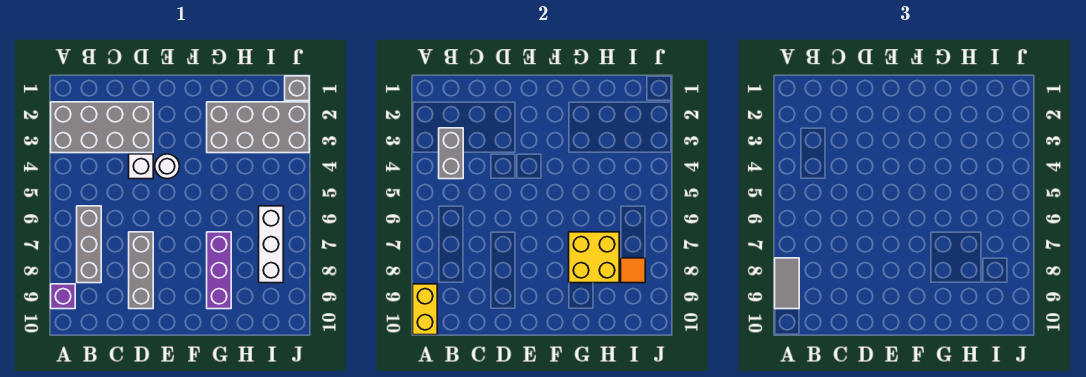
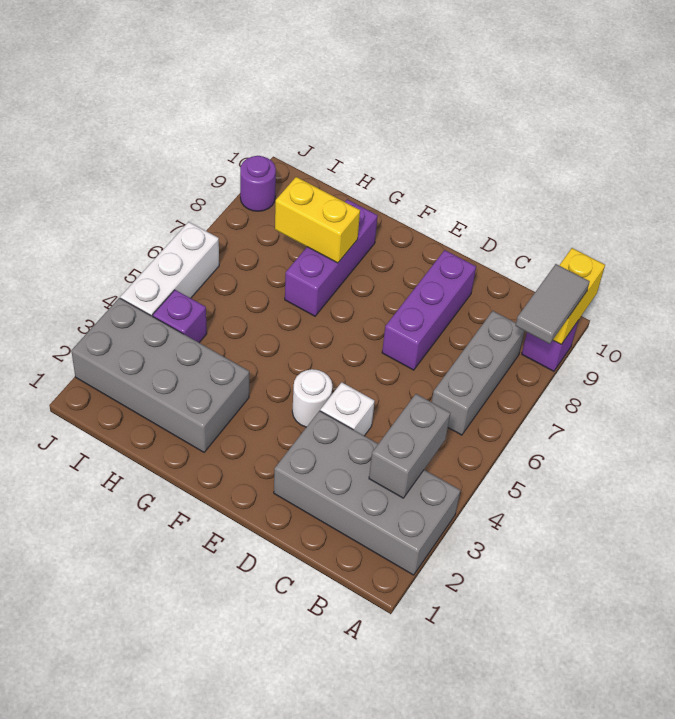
grey brick D7:D9 level 1 -> purple brick D7:D9 level 1
yellow brick G7:H8 level 2 -> yellow brick G8:H8 level 2
none -> purple brick I4 level 1
white brick I6:I8 level 1 -> white brick J4:J6 level 1
orange tile I8 level 2 -> none
grey brick J1 level 1 -> none
none -> purple round brick J9 level 1

